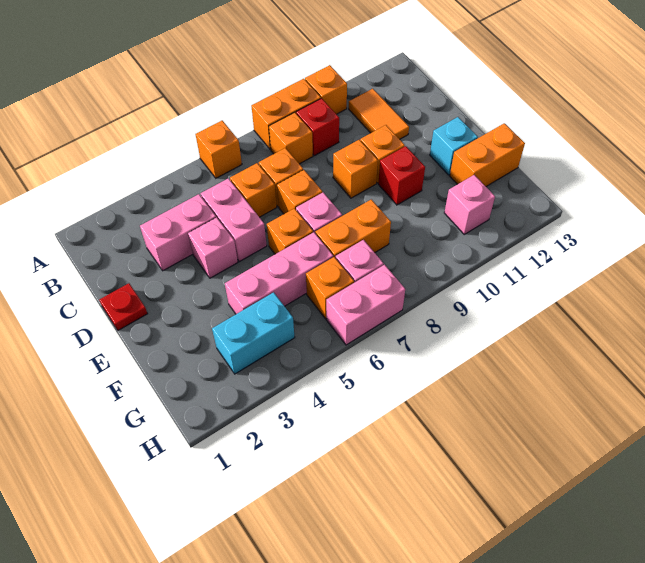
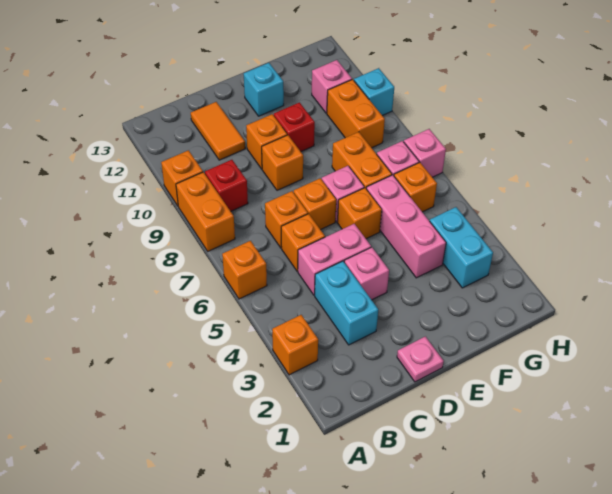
orange brick B8 level 1 -> orange brick A3 level 1
orange tile B11:C11 level 1 -> orange tile C11:C12 level 1
pink brick C3:C4 level 1 -> cyan brick C3:C4 level 1
red plate D1 level 1 -> pink plate D1 level 1
orange brick F12:F13 level 1 -> orange brick G9:G10 level 1
pink brick H6:H7 level 1 -> pink brick H7 level 1
none -> cyan brick H10 level 1

